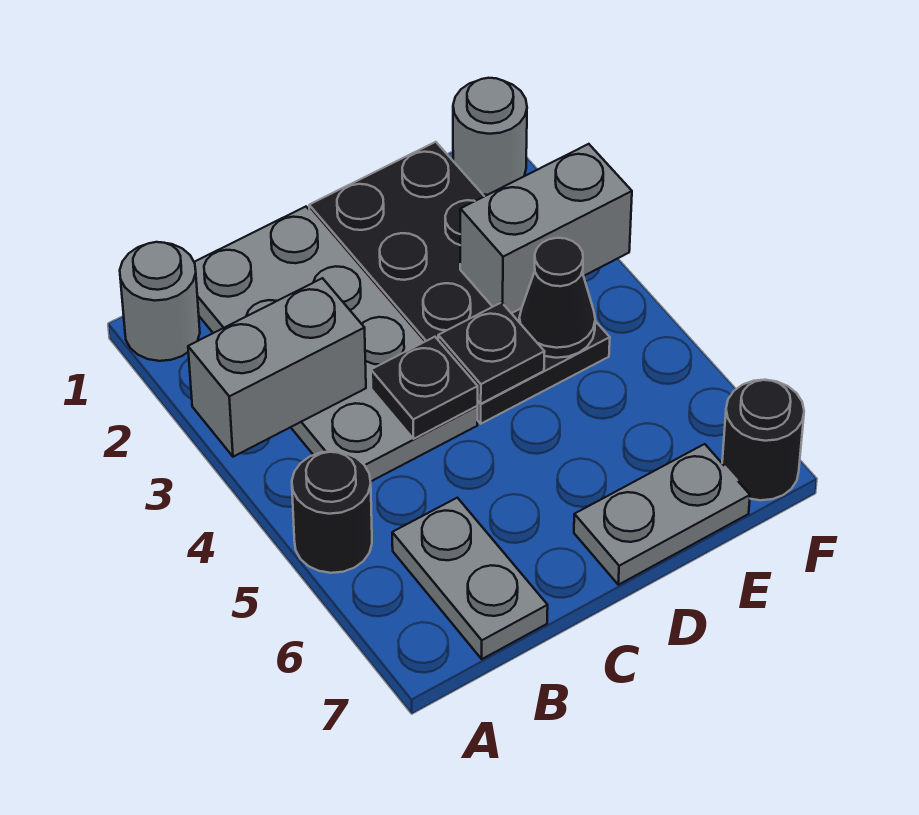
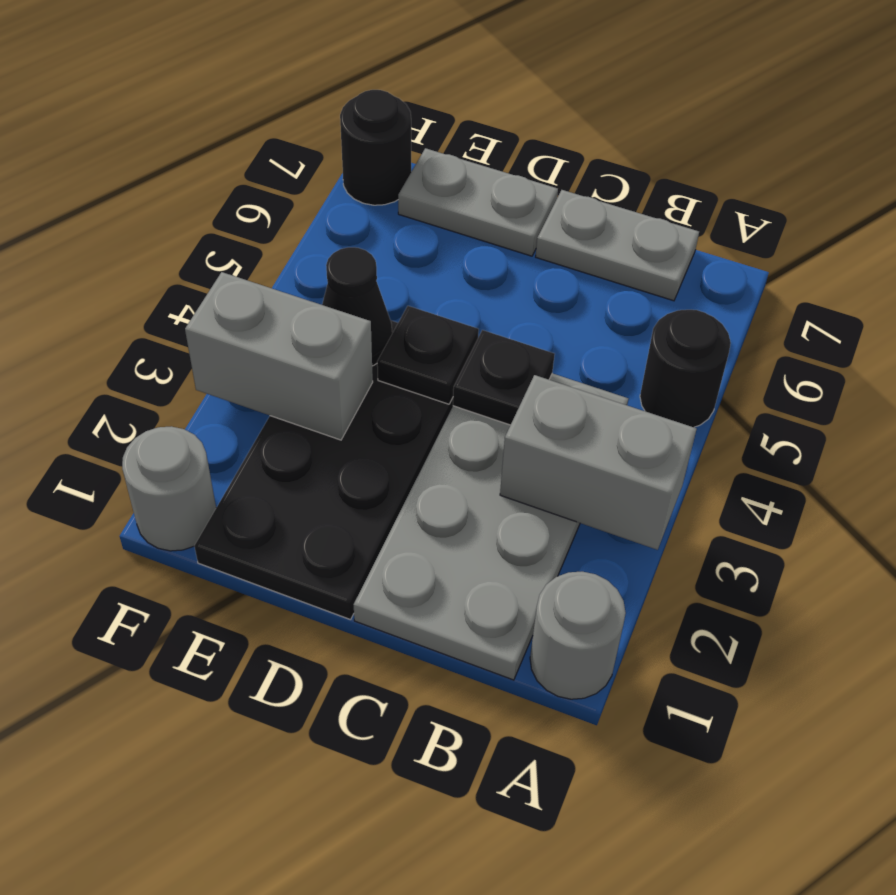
grey plate B6:B7 level 1 -> grey plate B7:C7 level 1

